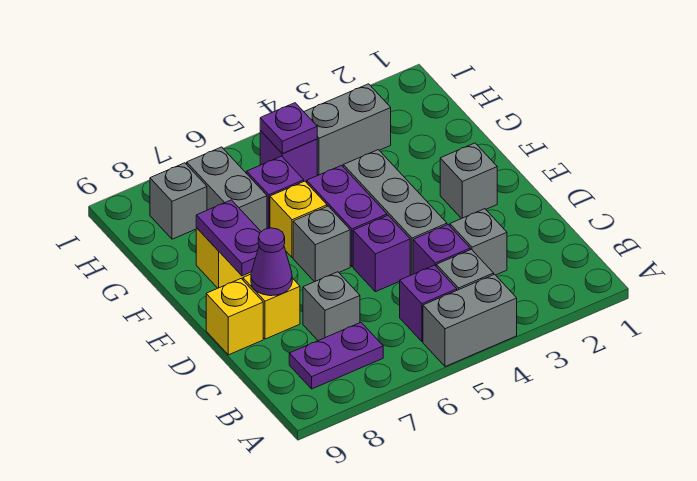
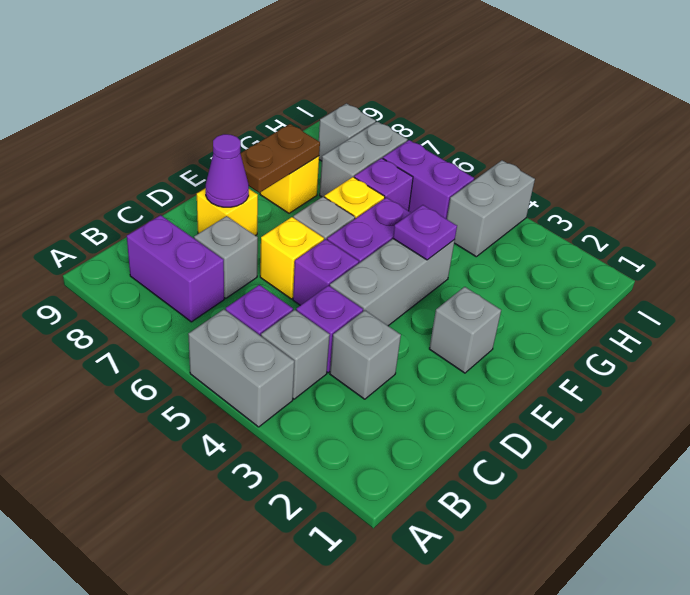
purple plate B7:B8 level 1 -> purple brick B7:B8 level 1
yellow brick D9 level 1 -> yellow brick D6 level 1
purple plate E8:F8 level 2 -> brown plate E8:F8 level 2
grey brick H3:H4 level 1 -> grey brick H4:I4 level 1
purple brick H5 level 1 -> purple brick H5:H6 level 1
purple plate H5 level 2 -> purple plate F4 level 2

